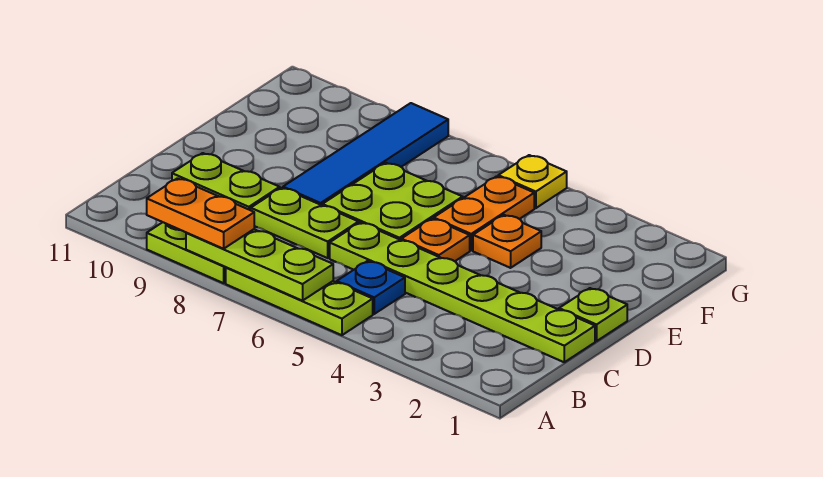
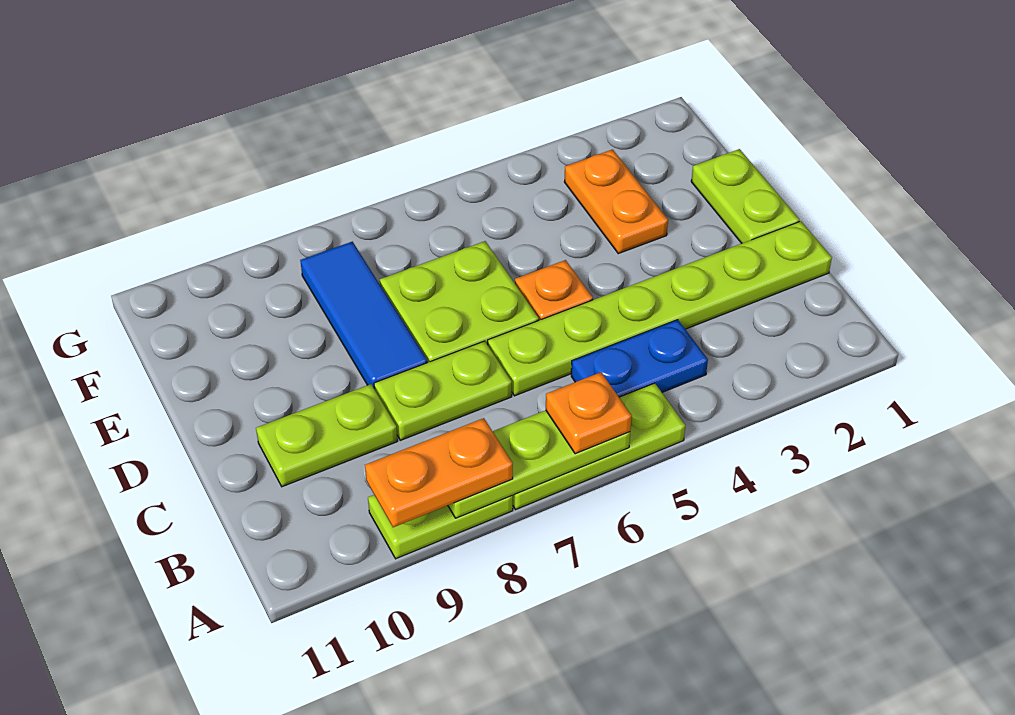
blue plate B5 level 1 -> blue plate B4:B5 level 1
lime plate D1 level 1 -> lime plate D1:E1 level 1
blue tile D8:G8 level 1 -> blue tile D8:F8 level 1
orange plate E4 level 1 -> orange plate A6 level 3
orange plate E5:F5 level 1 -> orange plate E3:F3 level 1
yellow plate G5 level 1 -> none

